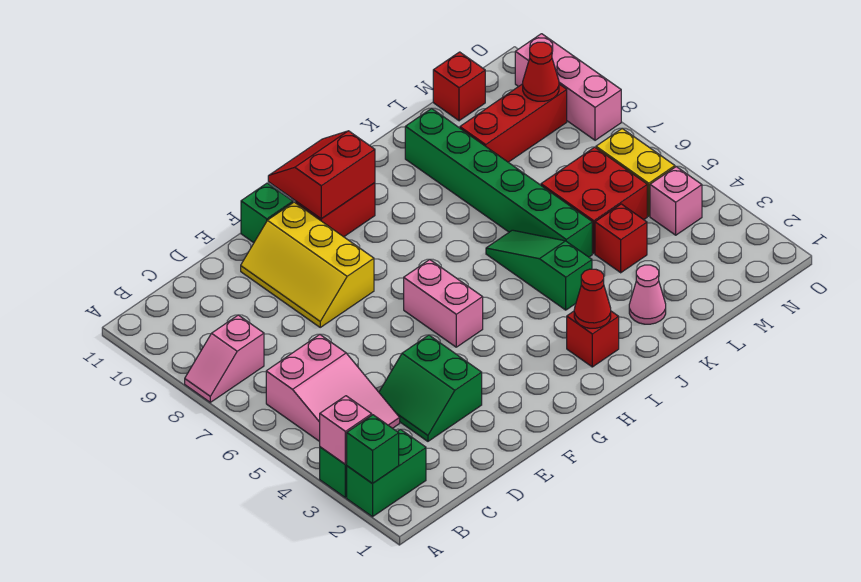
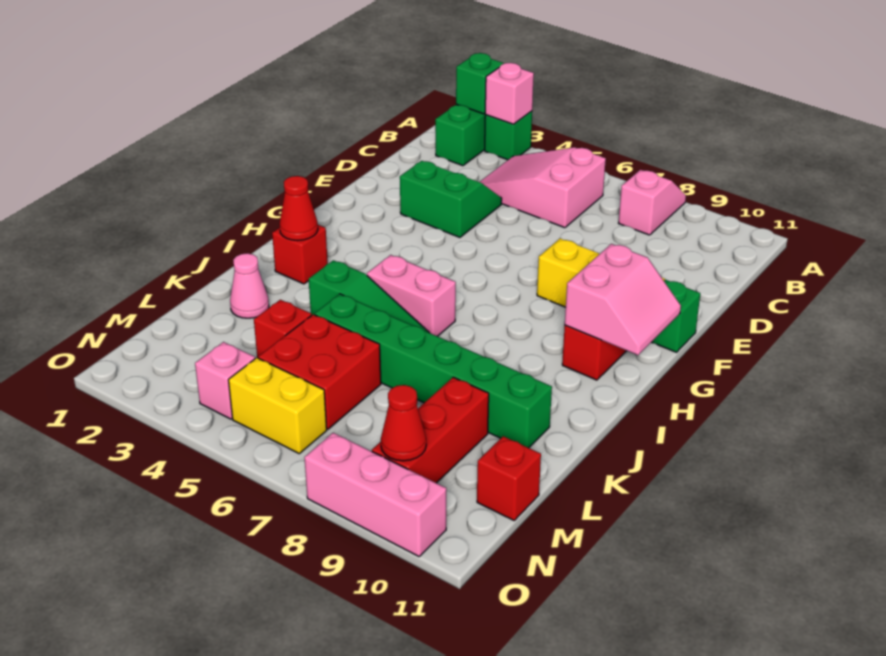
pink brick G5:G6 level 1 -> pink brick I5:I6 level 1
red slope G10:H11 level 2 top 10 -> pink slope G10:H11 level 2 top 10

